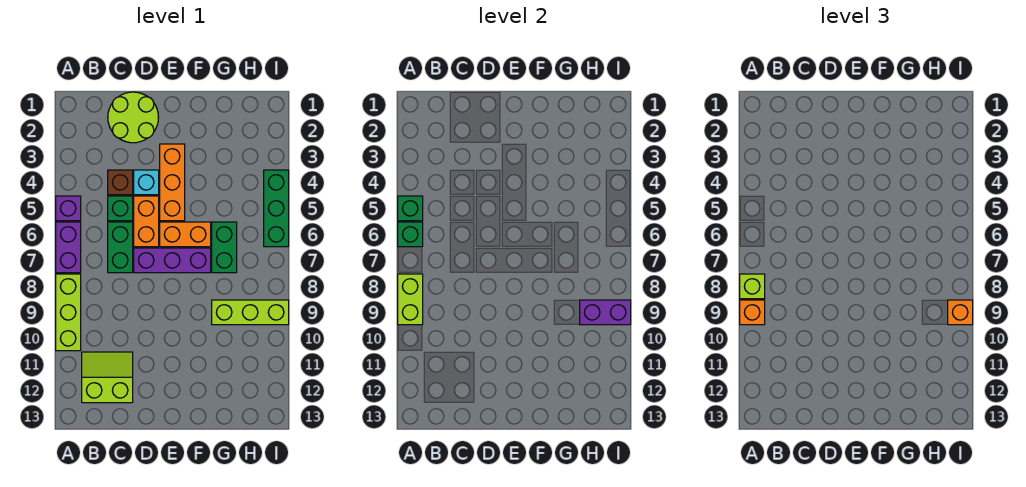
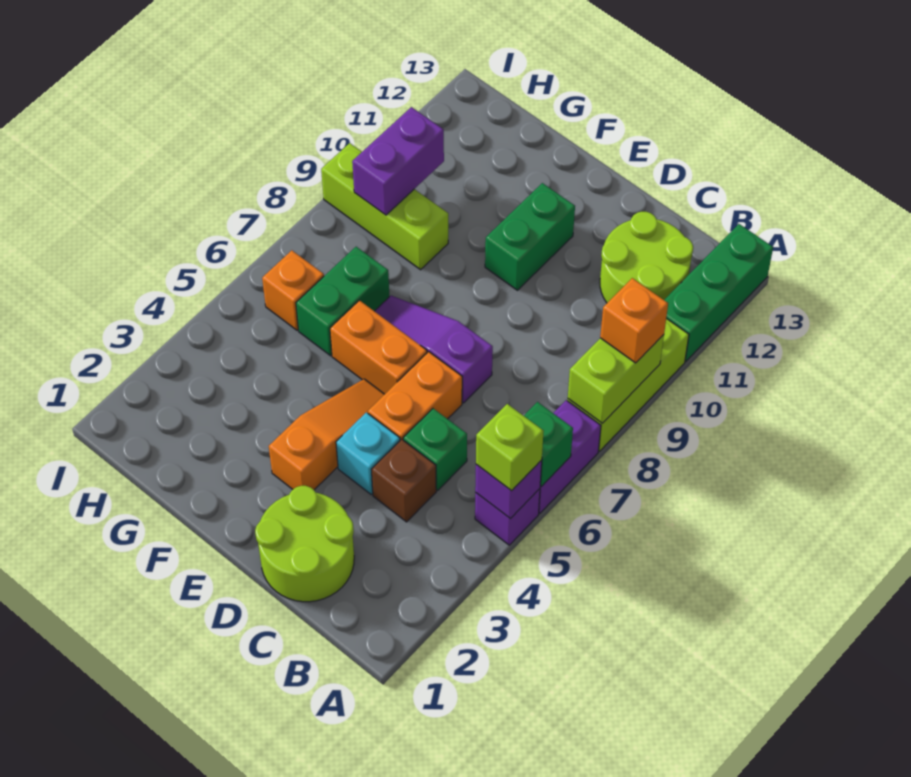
green brick A5 level 2 -> purple brick A5 level 2
lime brick A8 level 3 -> lime brick A5 level 3
lime slope B11:C12 level 1 top 12 -> lime round brick B11:C12 level 1
green brick C6:C7 level 1 -> green brick E10:E11 level 1
purple brick D7:F7 level 1 -> purple slope D7:F7 level 1 top D
orange brick E3:E5 level 1 -> orange slope E3:E5 level 1 top 3
purple brick H9:I9 level 2 -> purple brick H9:H10 level 2
green brick I4:I6 level 1 -> green brick A11:A13 level 1
orange brick I9 level 3 -> orange brick H6 level 1

